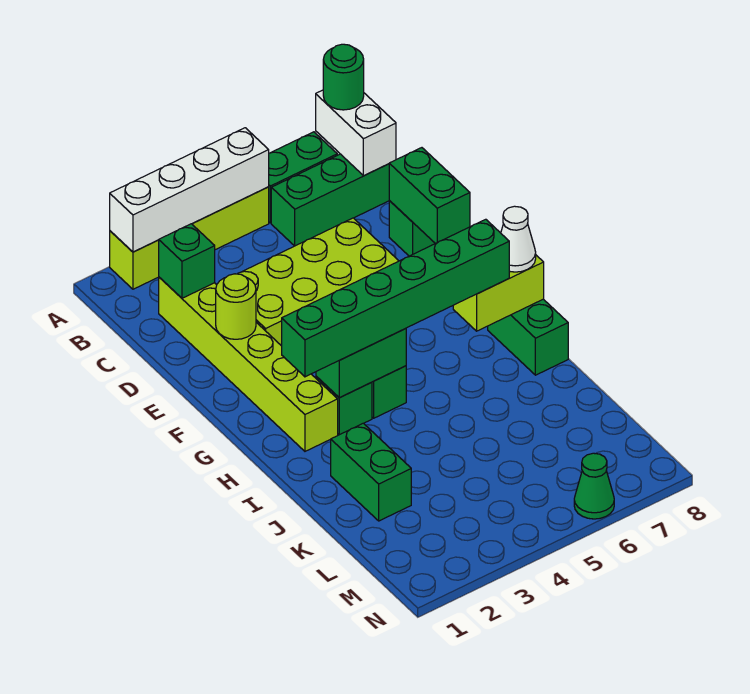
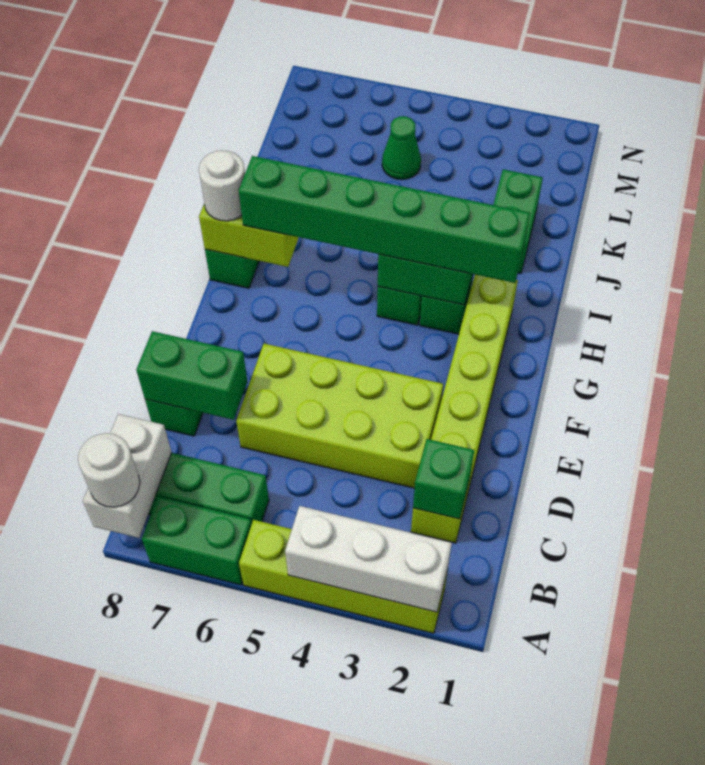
white brick A2:A5 level 2 -> white brick A2:A4 level 2
green round brick A8 level 3 -> white round brick A8 level 3
green brick D8:E8 level 2 -> green brick D7:D8 level 2
lime round brick E2 level 2 -> none
white cone H8 level 3 -> white round brick H8 level 3
green cone N6 level 1 -> green cone L5 level 1

